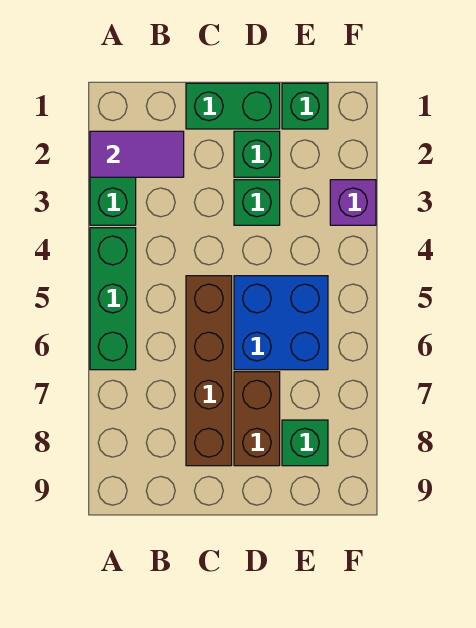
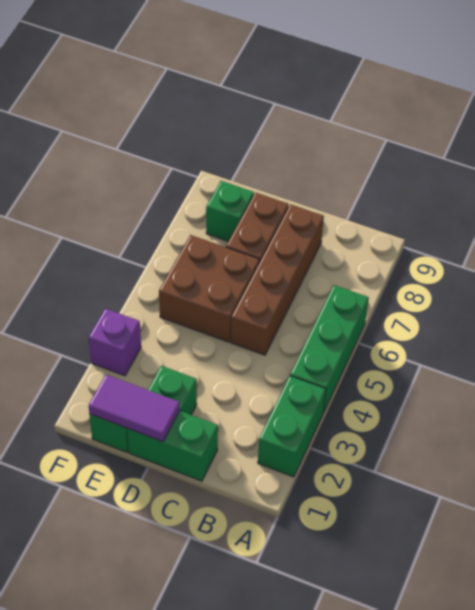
purple tile A2:B2 level 2 -> purple tile D1:E1 level 2
green brick D3 level 1 -> none
blue brick D5:E6 level 1 -> brown brick D5:E6 level 1

